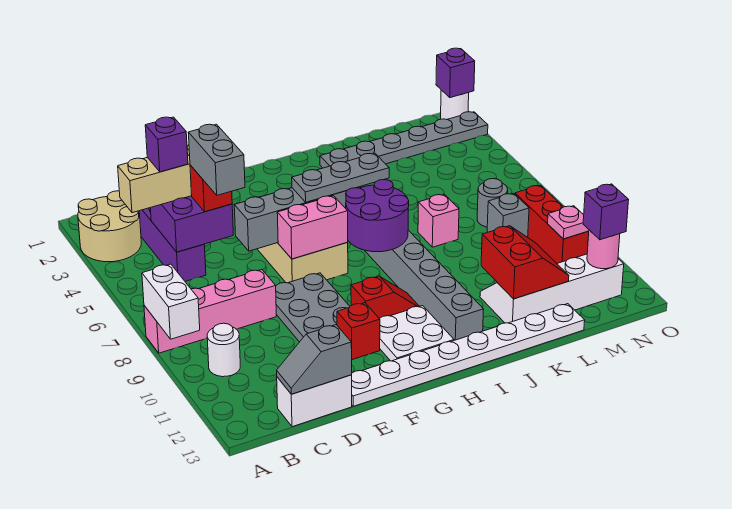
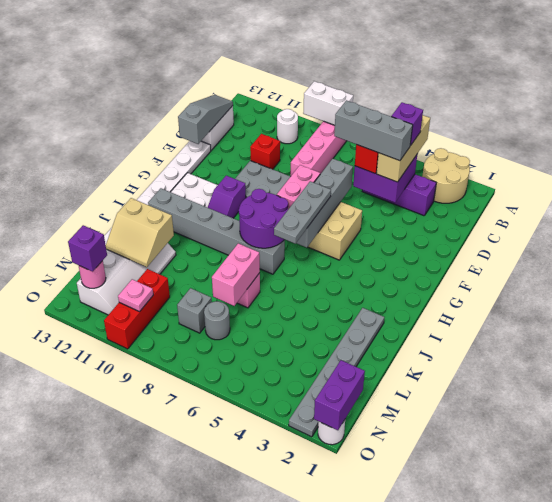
grey slope C13:D13 level 2 top D -> grey slope C13:E13 level 2 top E
grey brick D5:D6 level 4 -> grey brick D4:D6 level 4
red brick F11 level 1 -> red brick D10 level 1
red slope G10:H10 level 1 top G -> purple slope G10:H10 level 1 top G
none -> pink brick K7:L7 level 2
red slope K11:L12 level 2 top K -> tan slope K11:L12 level 2 top K
red brick N8:N10 level 1 -> red brick M10:O10 level 1
purple brick O1 level 2 -> purple brick N1:O1 level 2

